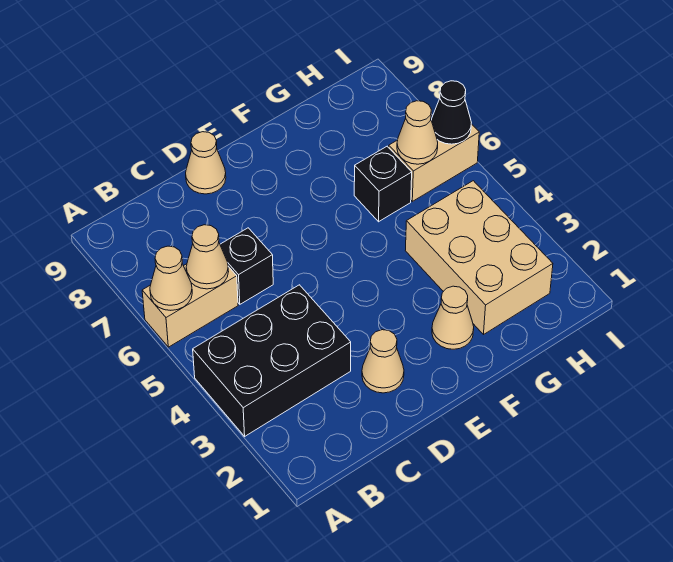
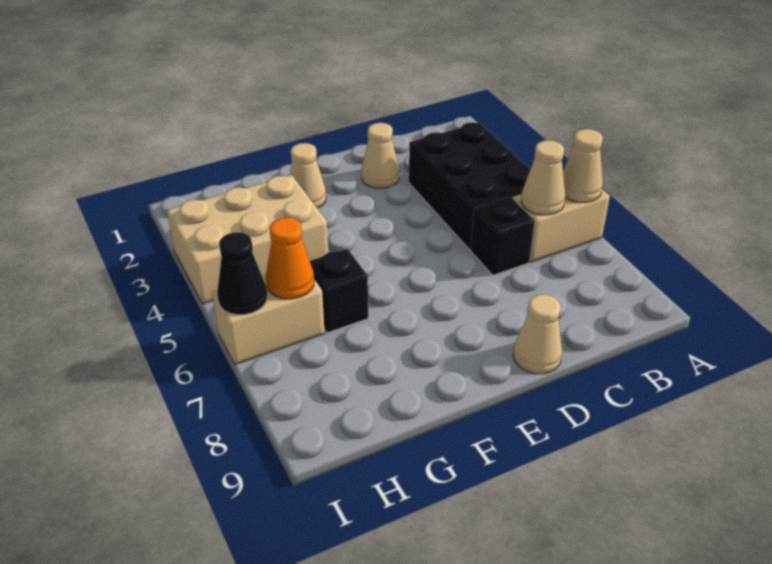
black brick A3:C4 level 1 -> black brick B3:C5 level 1
tan brick G2:H4 level 1 -> tan brick G3:I4 level 1
tan cone H6 level 2 -> orange cone H6 level 2

